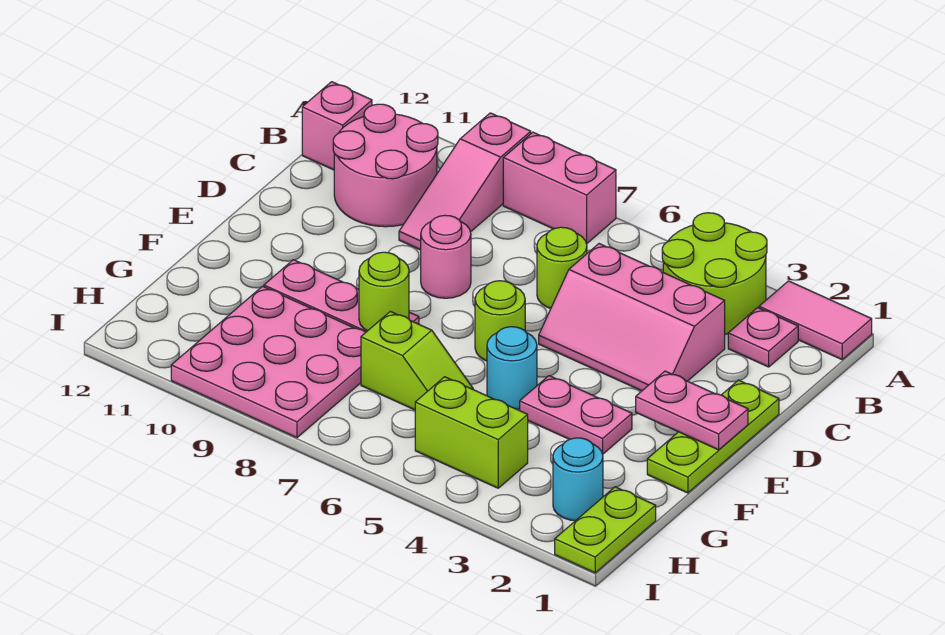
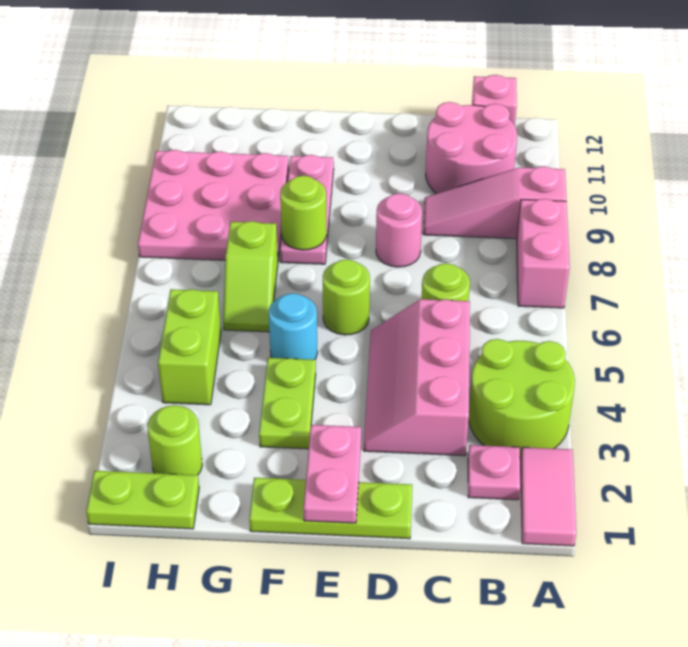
pink plate F3:F4 level 1 -> lime plate F3:F4 level 1
cyan round brick H2 level 1 -> lime round brick H2 level 1

